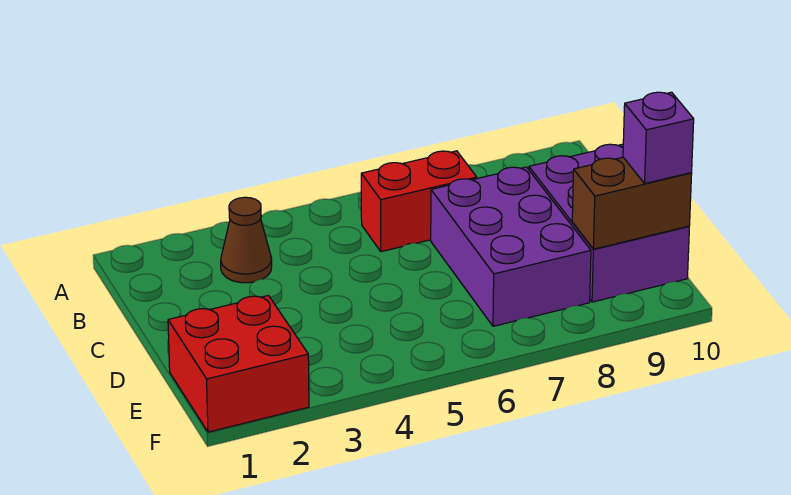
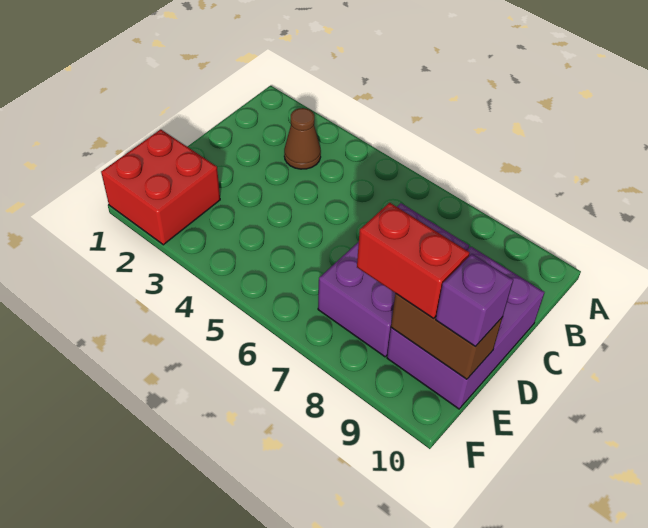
red brick B6:B7 level 1 -> red brick E8:E9 level 3

